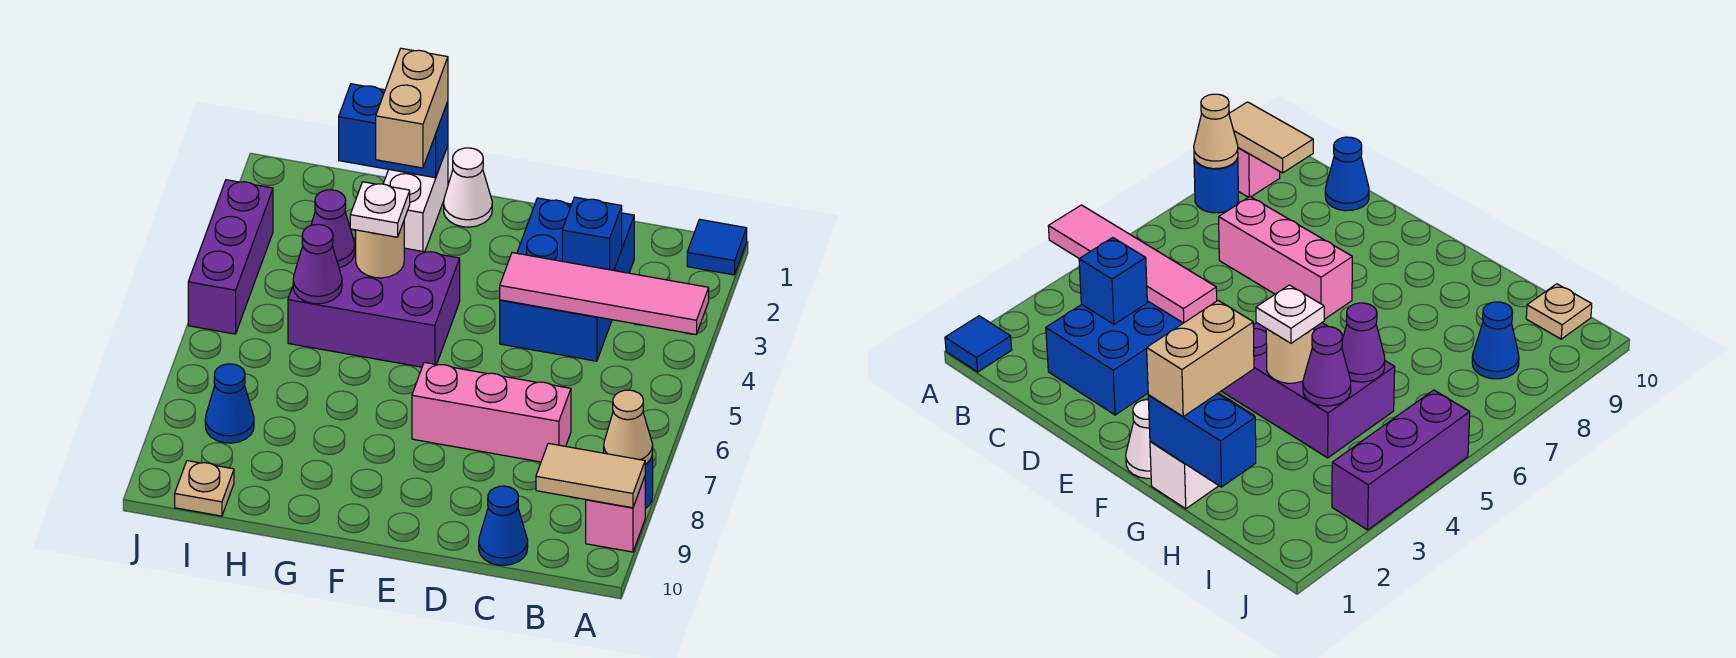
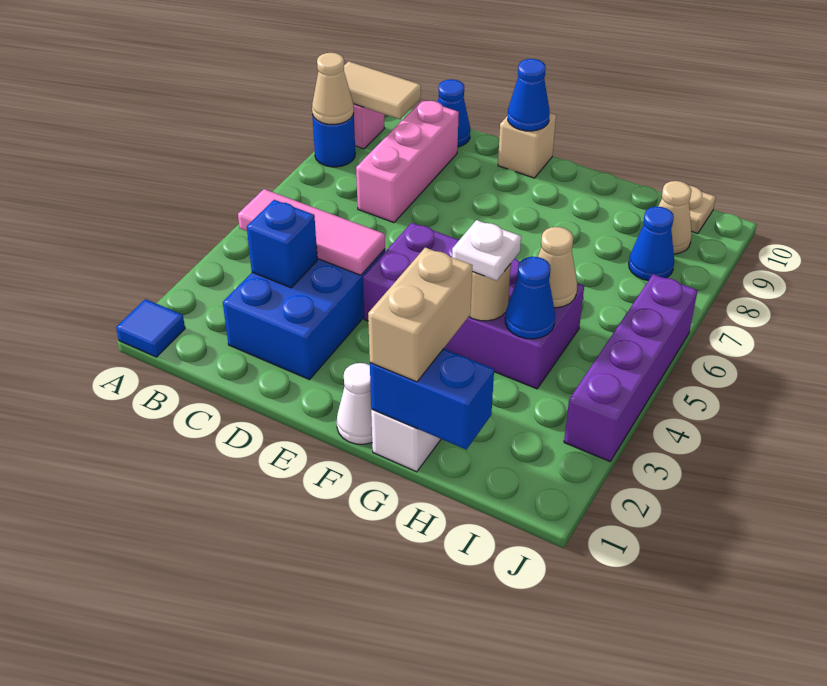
pink tile A4:D4 level 2 -> pink tile B4:D4 level 2
pink brick C7:E7 level 1 -> pink brick C7:C9 level 1
none -> tan brick E10 level 1
none -> blue cone E10 level 2
purple brick F4:H5 level 1 -> purple brick E4:H5 level 1
purple cone H4 level 2 -> blue cone H4 level 2
purple cone H5 level 2 -> tan cone H5 level 2
none -> tan cone I9 level 1
purple brick J3:J5 level 1 -> purple brick J3:J6 level 1

